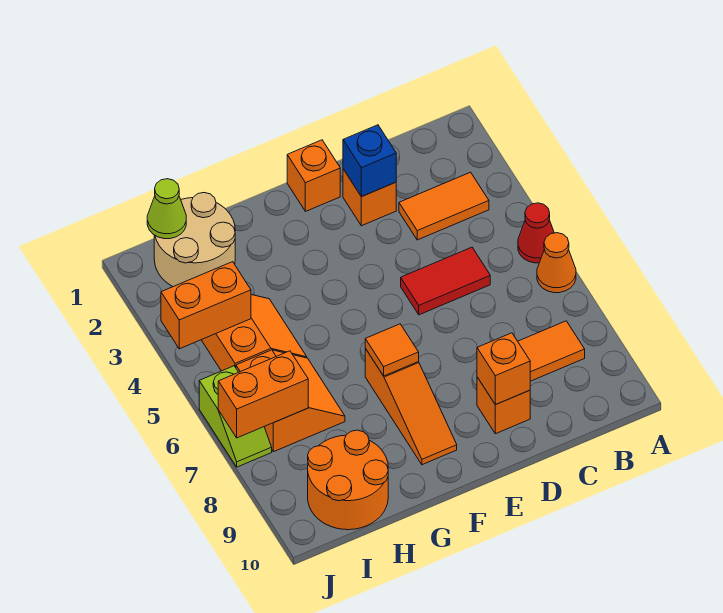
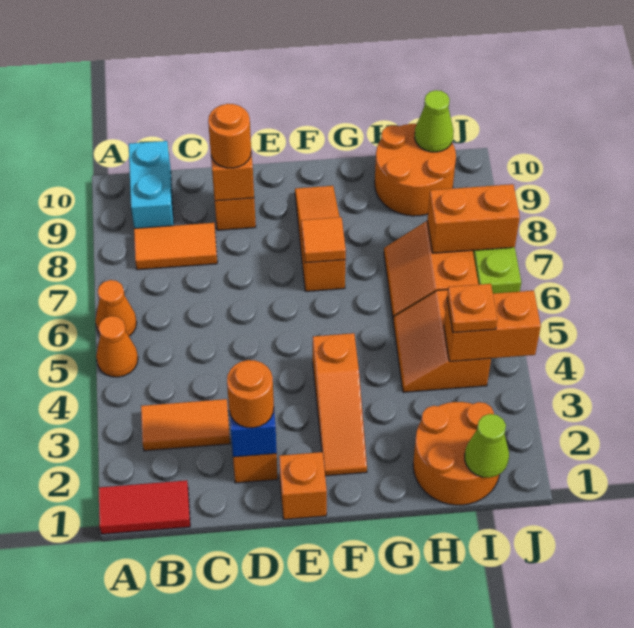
red cone A5 level 1 -> orange cone A5 level 1
none -> cyan brick B9:B10 level 1
red tile C5:D5 level 1 -> red tile A1:B1 level 1
none -> orange round brick D2 level 3
none -> orange round brick D9 level 3
none -> orange slope F2:F4 level 1 top 4
tan round brick H1:I2 level 1 -> orange round brick H1:I2 level 1
none -> orange plate I4 level 3
none -> lime cone I10 level 2

